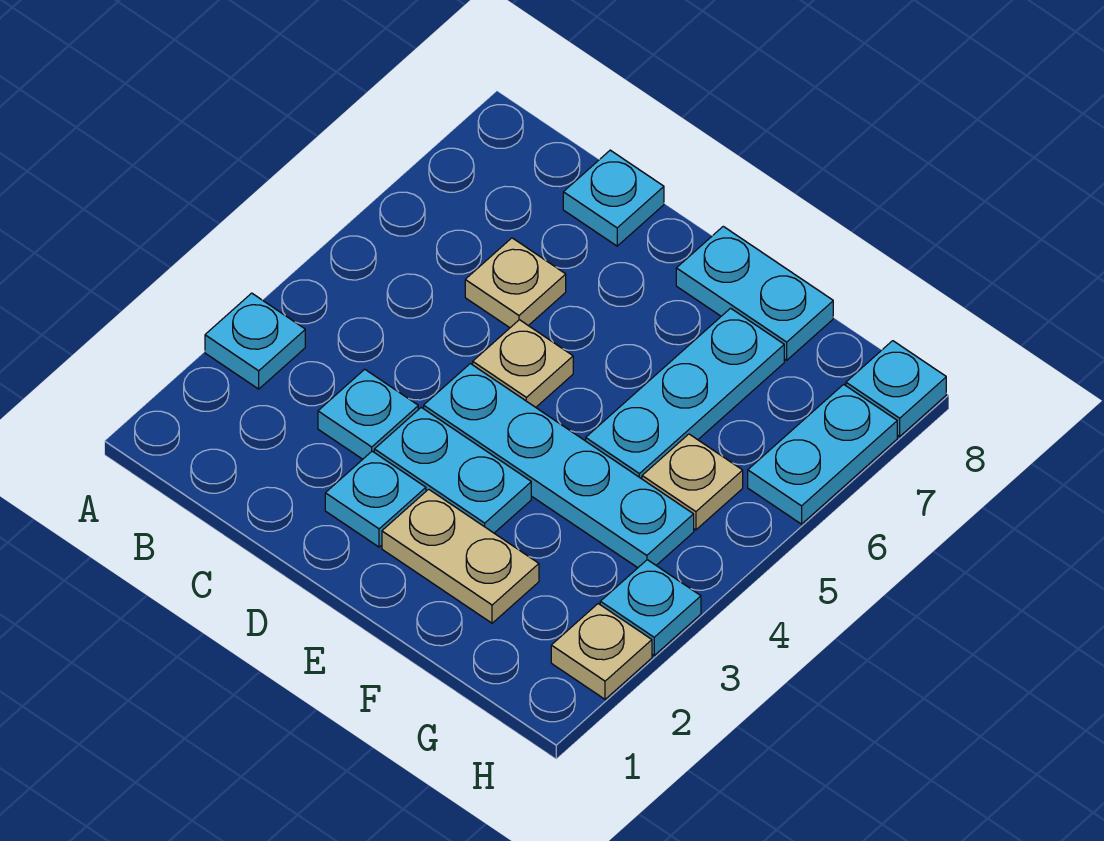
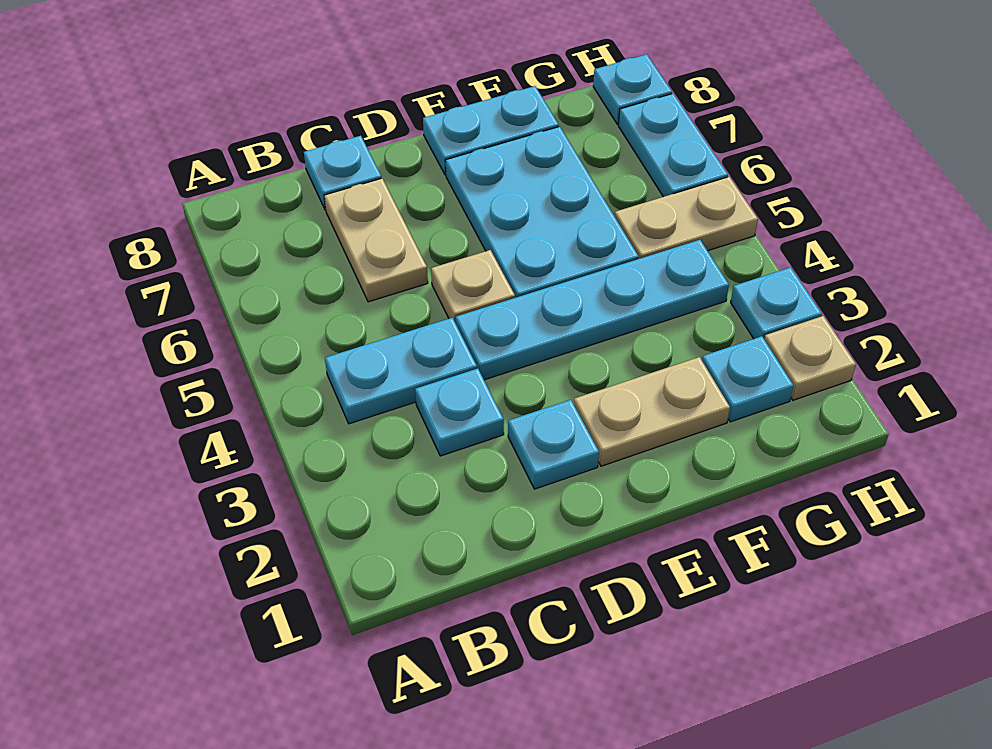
cyan plate A3 level 1 -> cyan plate G2 level 1
tan plate C6 level 1 -> tan plate C6:C7 level 1
cyan plate D3:E3 level 1 -> cyan plate B4:C4 level 1
cyan plate F5:F7 level 1 -> cyan plate E5:F7 level 1
tan plate G5 level 1 -> tan plate G5:H5 level 1

